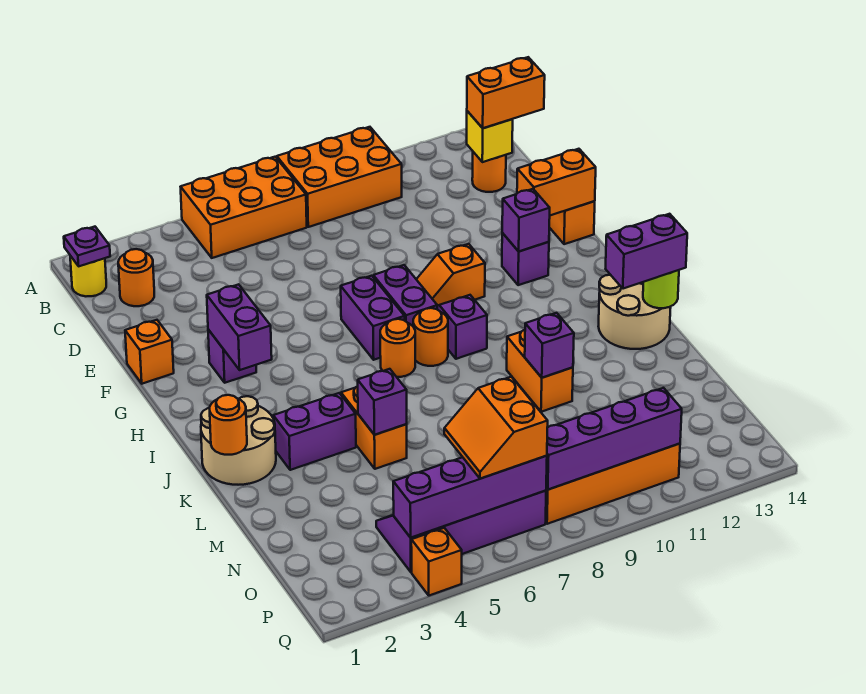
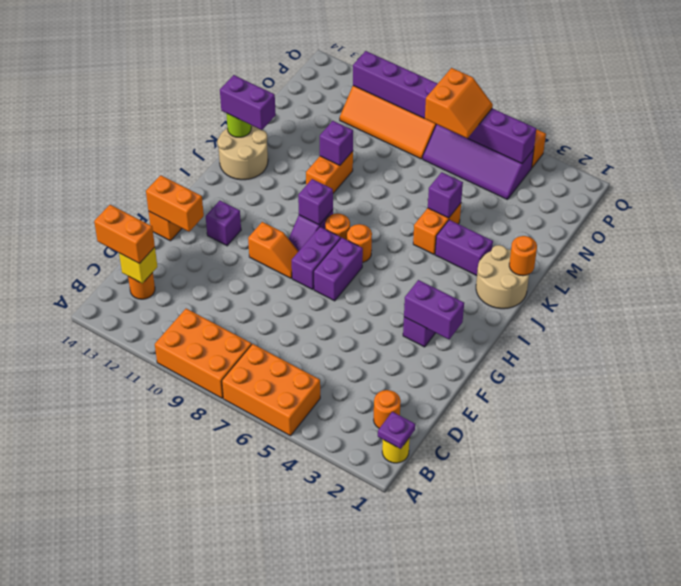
orange brick F1 level 1 -> none
purple brick G3:H3 level 2 -> purple brick G2:G3 level 2
purple brick G12 level 2 -> purple brick I9 level 2

